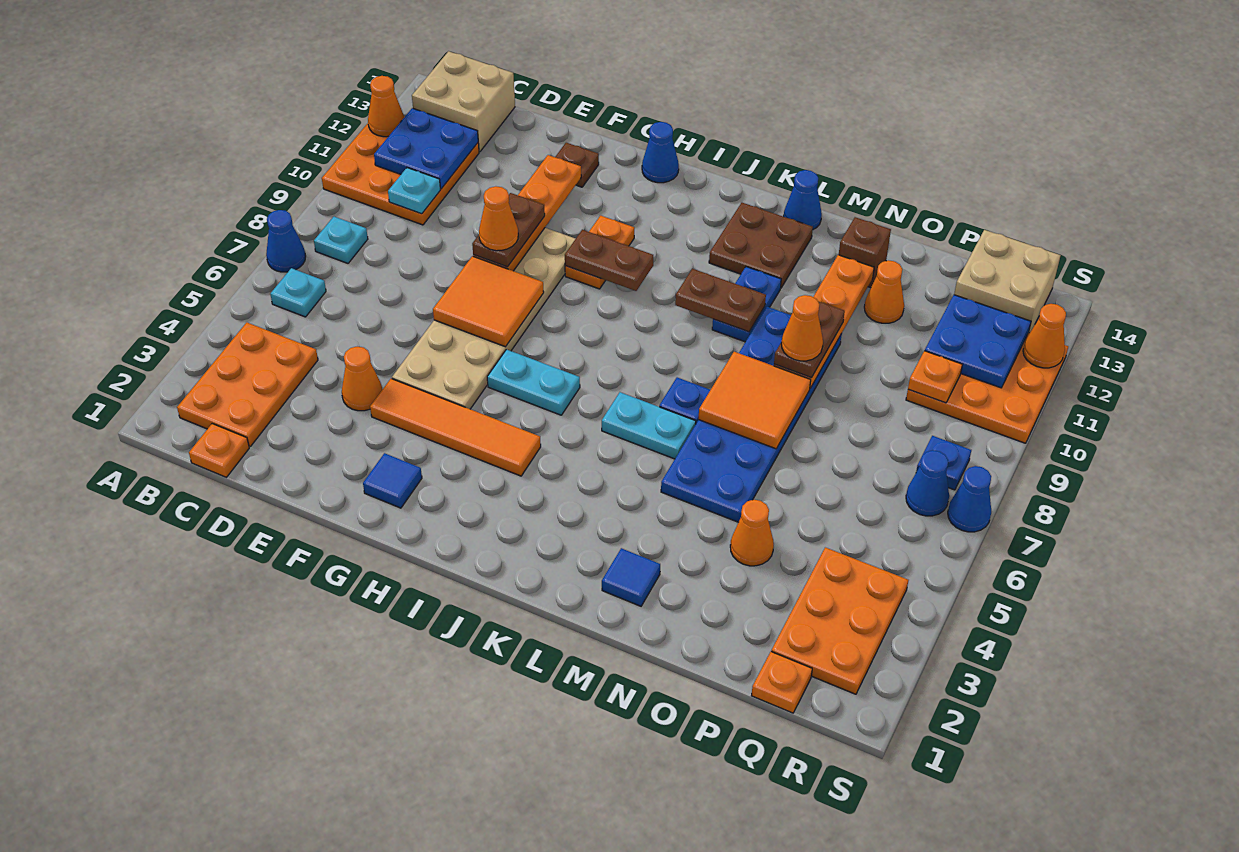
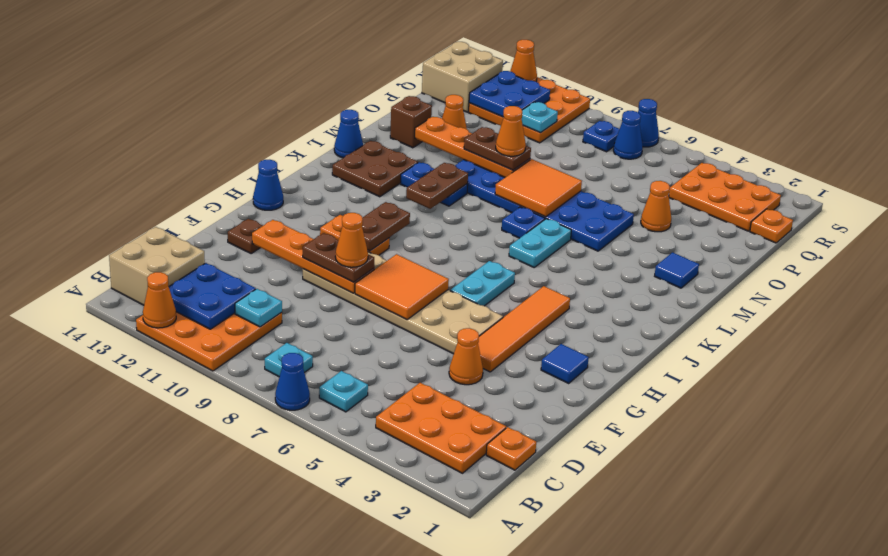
orange plate Q10 level 2 -> cyan plate Q10 level 2

